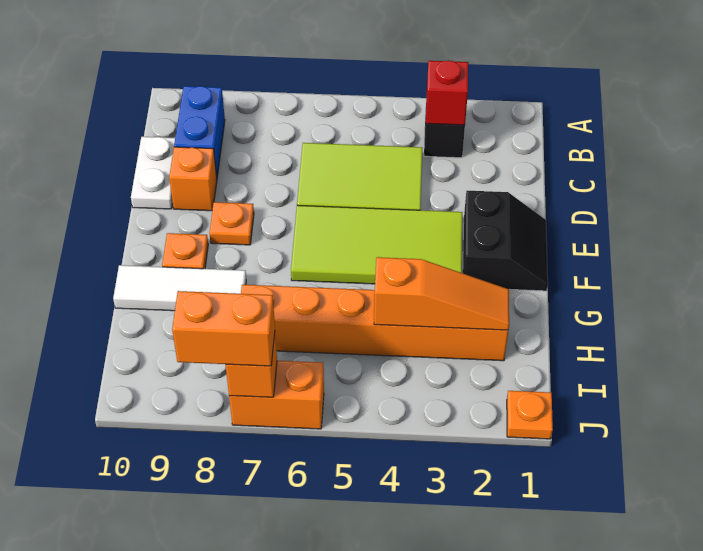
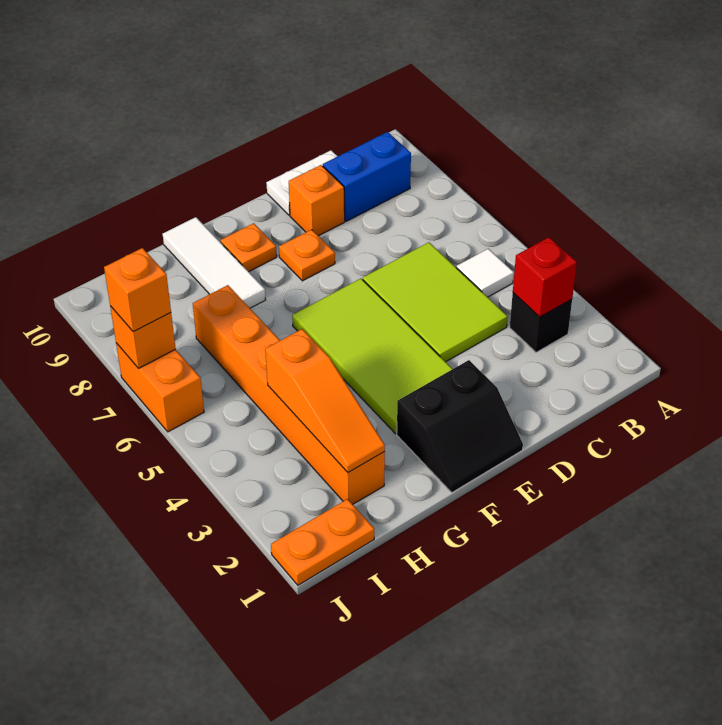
none -> white tile B5 level 1
orange plate J1 level 1 -> orange plate I1:J1 level 1
orange brick J7:J8 level 3 -> orange brick J7 level 3

